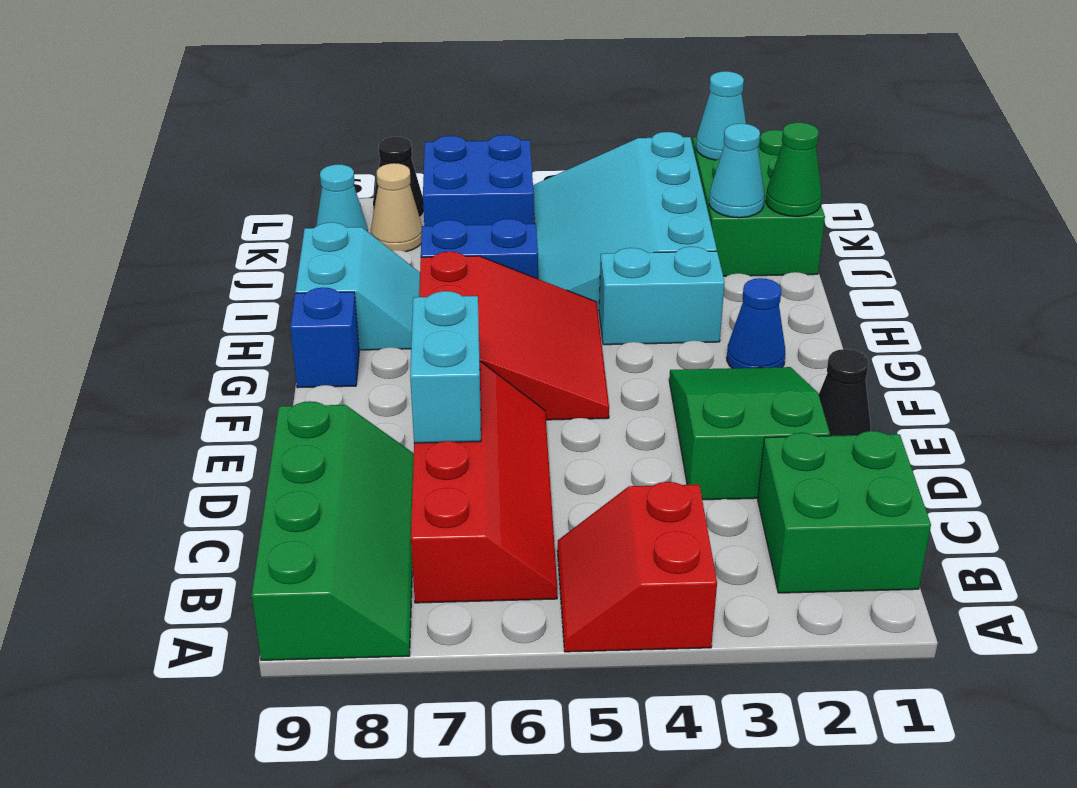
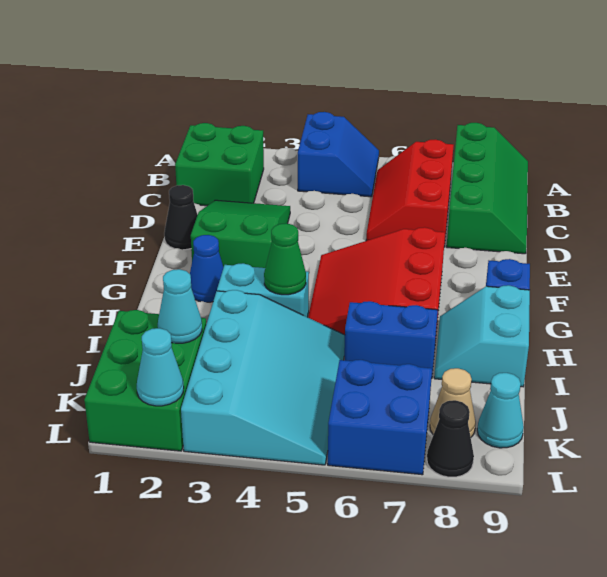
red slope A4:B5 level 1 top 4 -> blue slope A4:B5 level 1 top 4
green slope A8:D9 level 1 top 9 -> green slope A8:D9 level 1 top 8
red slope B6:E7 level 1 top 7 -> red slope B6:D7 level 1 top 7
green slope D2:F3 level 1 top D -> green slope D2:F3 level 1 top F
cyan brick D7:E7 level 2 -> none
green cone J1 level 2 -> green cone H4 level 2

